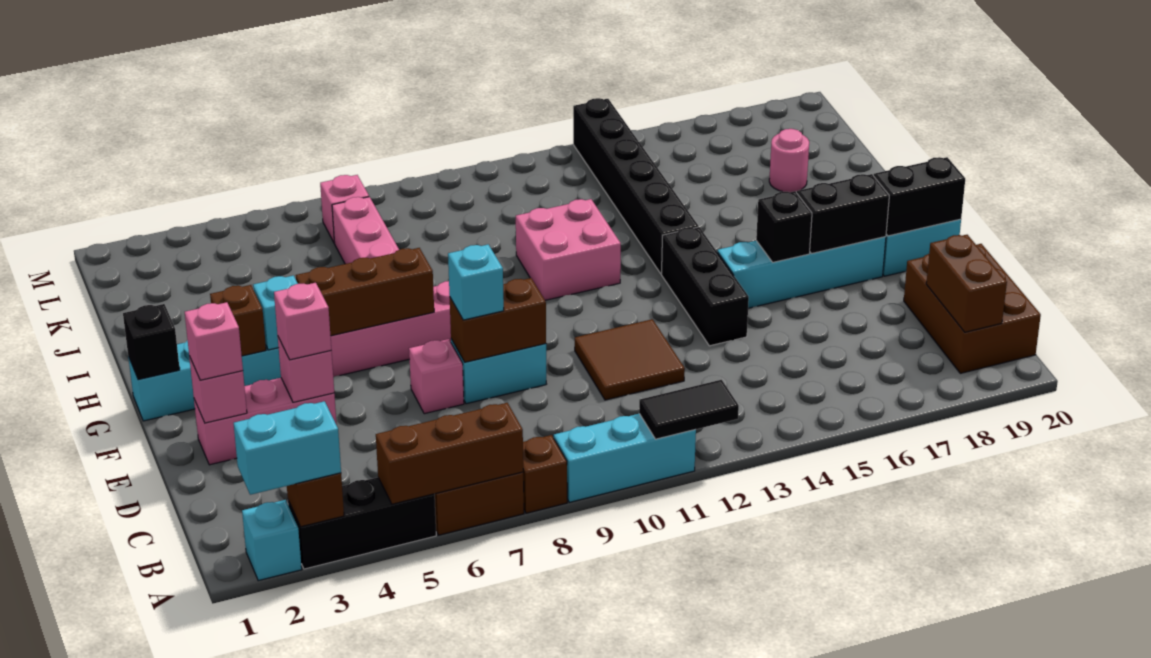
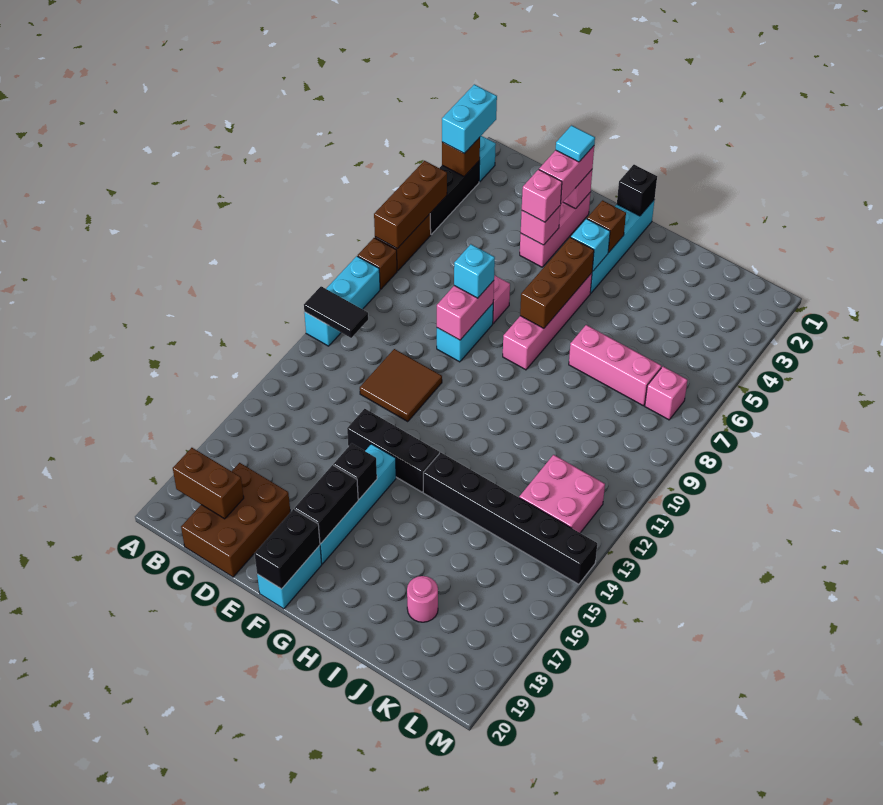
black tile A11:A12 level 2 -> black tile A11:B11 level 2
brown brick B19:D20 level 1 -> brown brick C18:D20 level 1
pink brick E2 level 3 -> pink brick E2:E3 level 3
none -> cyan tile E2 level 4
brown brick E8:E9 level 2 -> pink brick E8:E9 level 2
pink brick H11:I12 level 1 -> pink brick K12:L13 level 1

